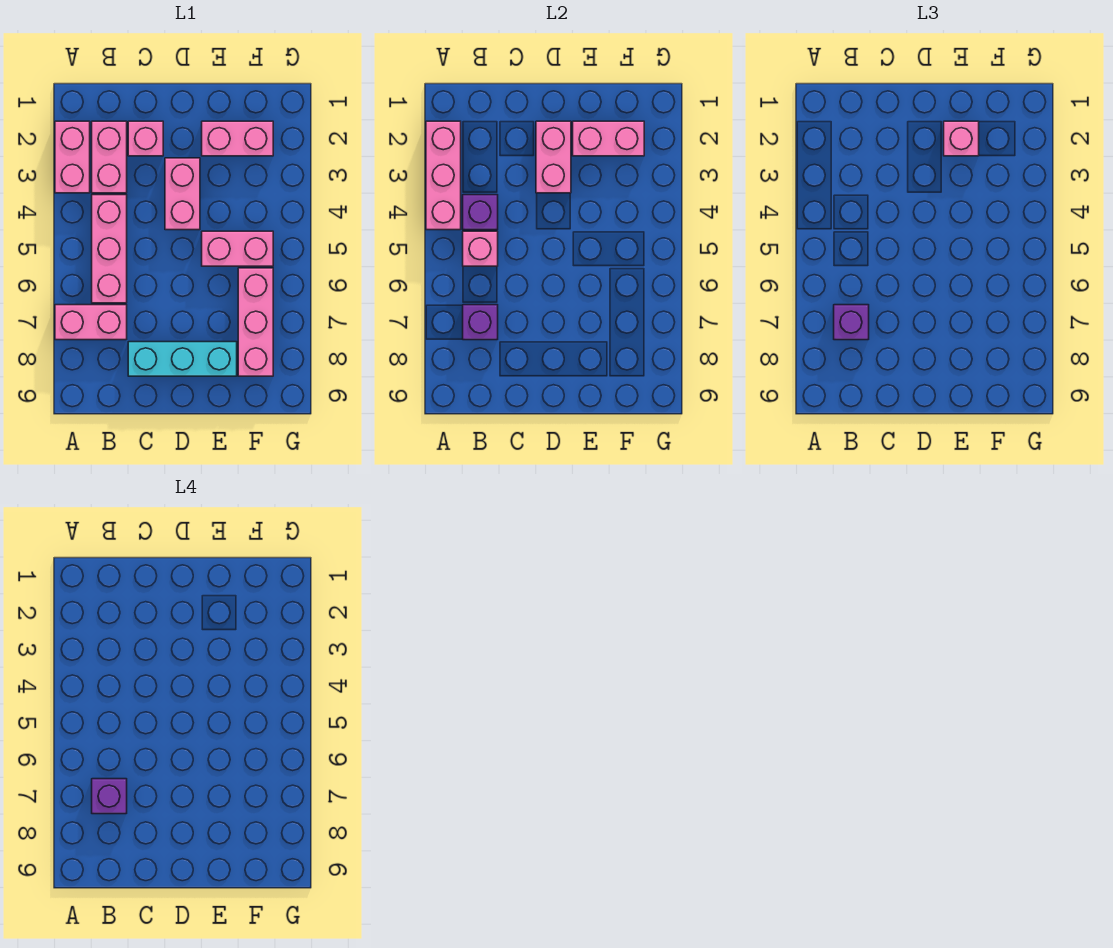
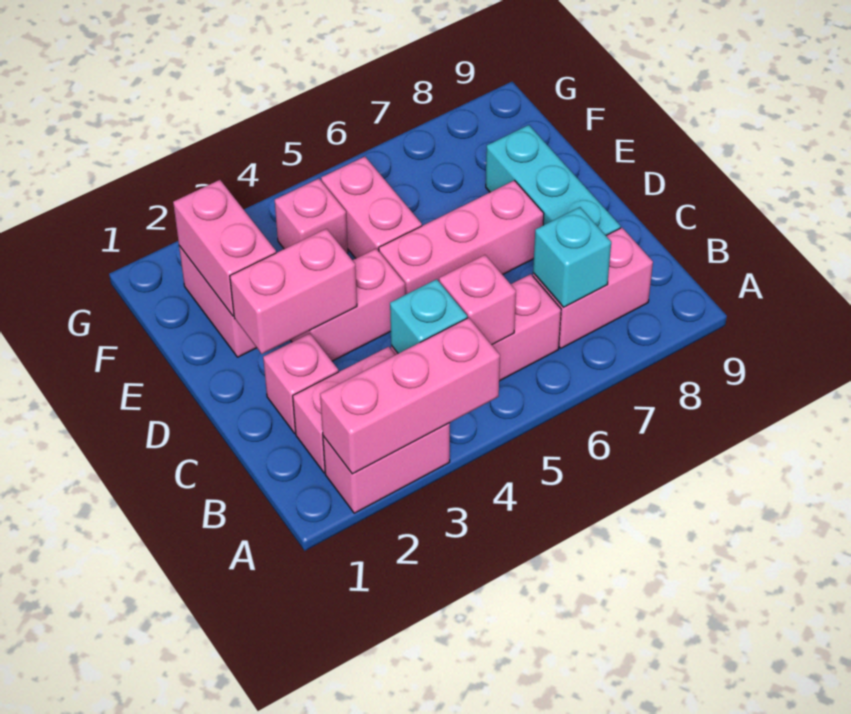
pink brick A7:B7 level 1 -> pink brick B7:B8 level 1
purple brick B4 level 2 -> cyan brick B4 level 2
purple brick B7 level 2 -> cyan brick B7 level 2
purple brick B7 level 3 -> none
purple brick B7 level 4 -> none
pink brick E2 level 3 -> pink brick F4 level 1
pink brick F6:F8 level 1 -> pink brick D5:D7 level 1

